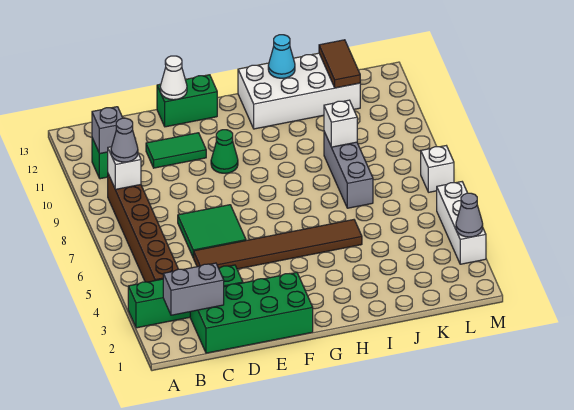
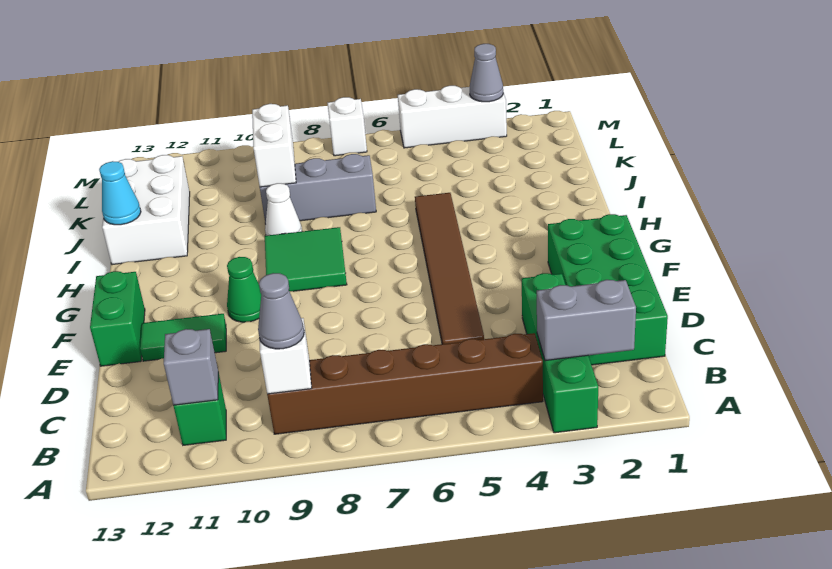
grey brick B2:C2 level 2 -> grey brick B2:B3 level 2
green tile D6:E7 level 1 -> green tile G8:H9 level 1
green tile D11:E11 level 1 -> green tile E11:E12 level 1
white cone E13 level 2 -> white cone I9 level 1
white brick H12:K13 level 1 -> white brick I12:K13 level 1
white brick J9 level 2 -> white brick J9:K9 level 2
brown tile K12:K13 level 2 -> none

